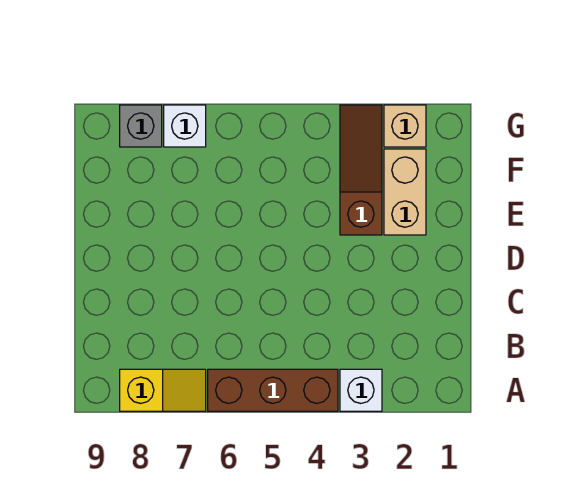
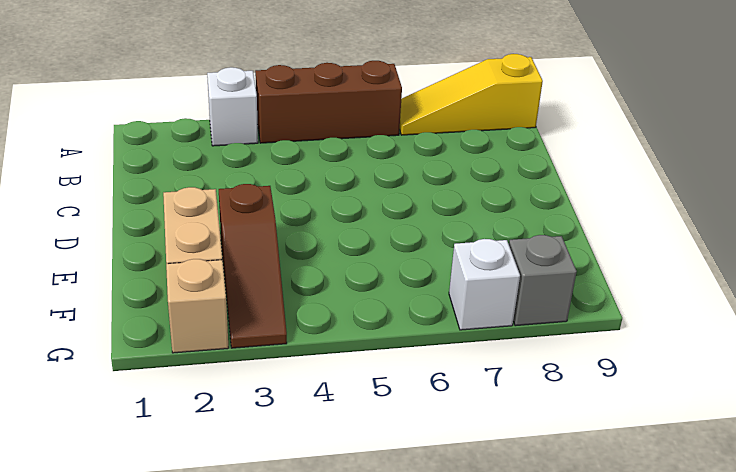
yellow slope A7:A8 level 1 top 8 -> yellow slope A7:A9 level 1 top 9

